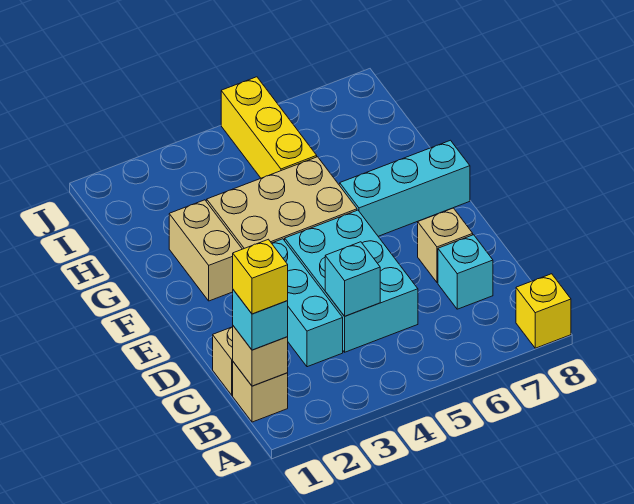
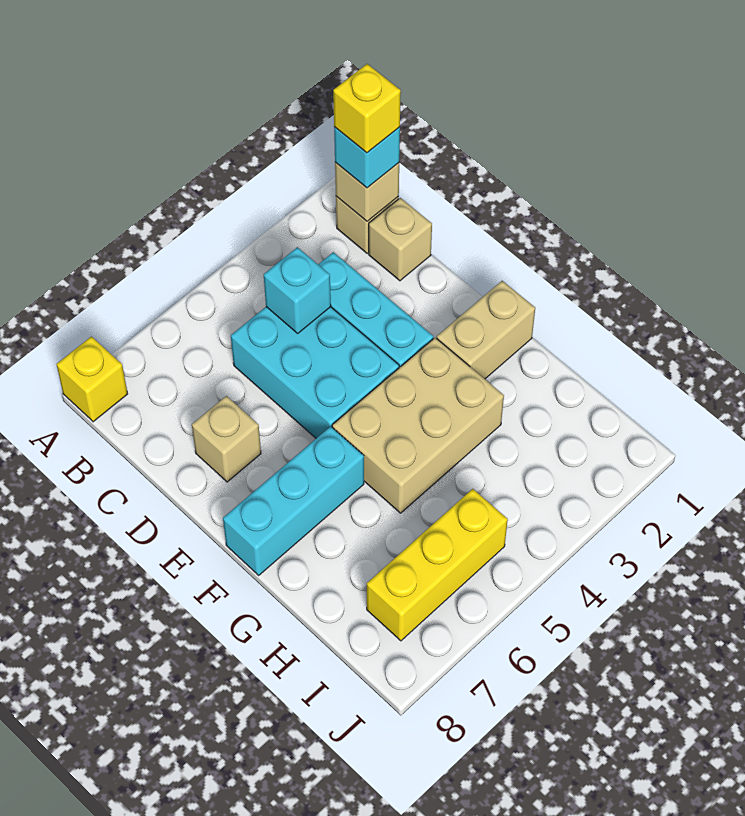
cyan brick C7 level 1 -> none
tan brick F2:G2 level 1 -> tan brick F1:F2 level 1
yellow brick H5:J5 level 1 -> yellow brick I5:I7 level 1

